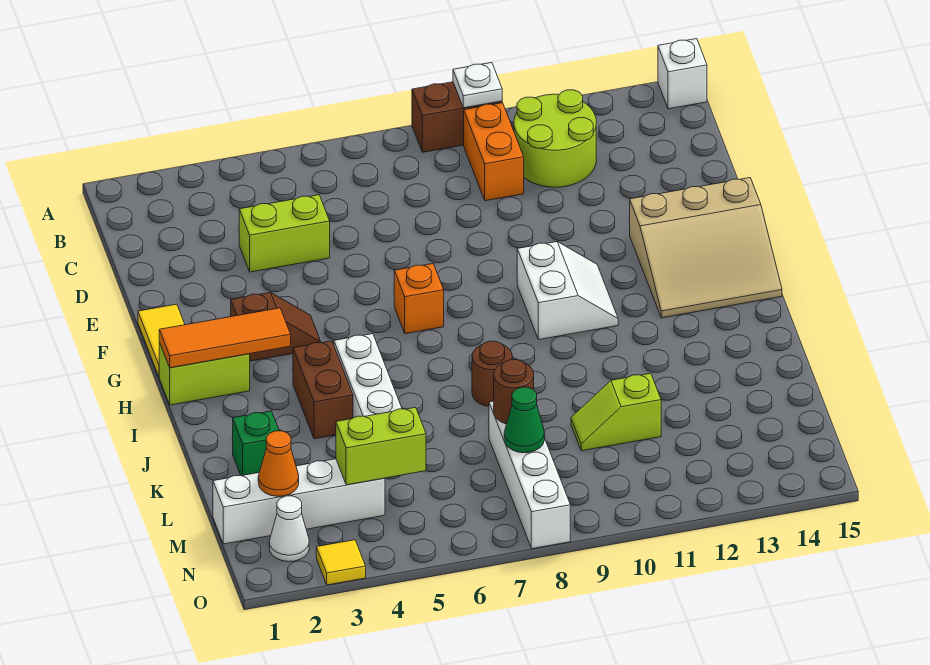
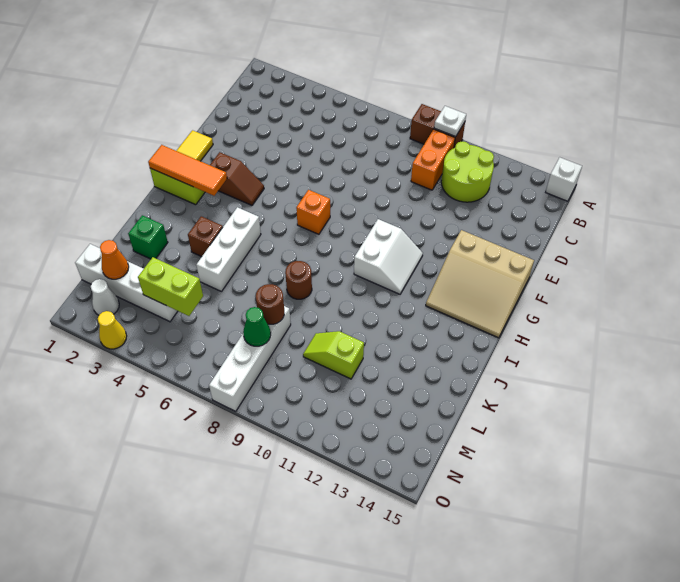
lime brick D4:D5 level 1 -> none
brown brick I4:J4 level 1 -> brown brick J4 level 1
yellow tile O3 level 1 -> yellow cone O3 level 1

